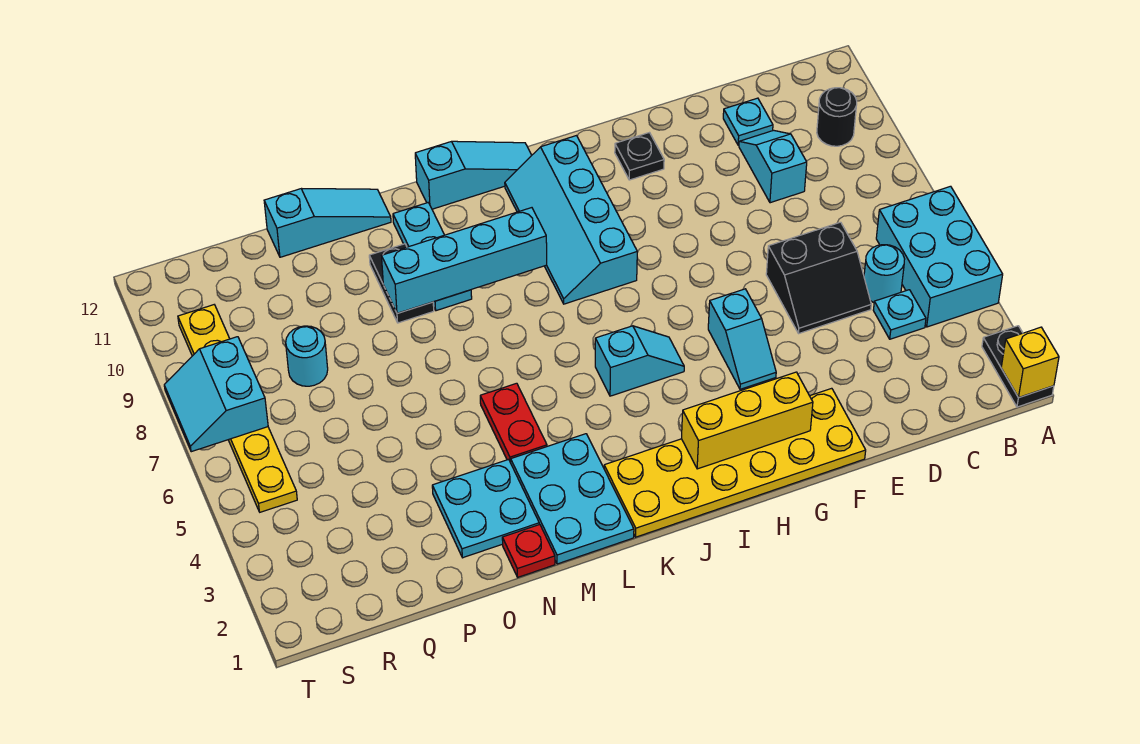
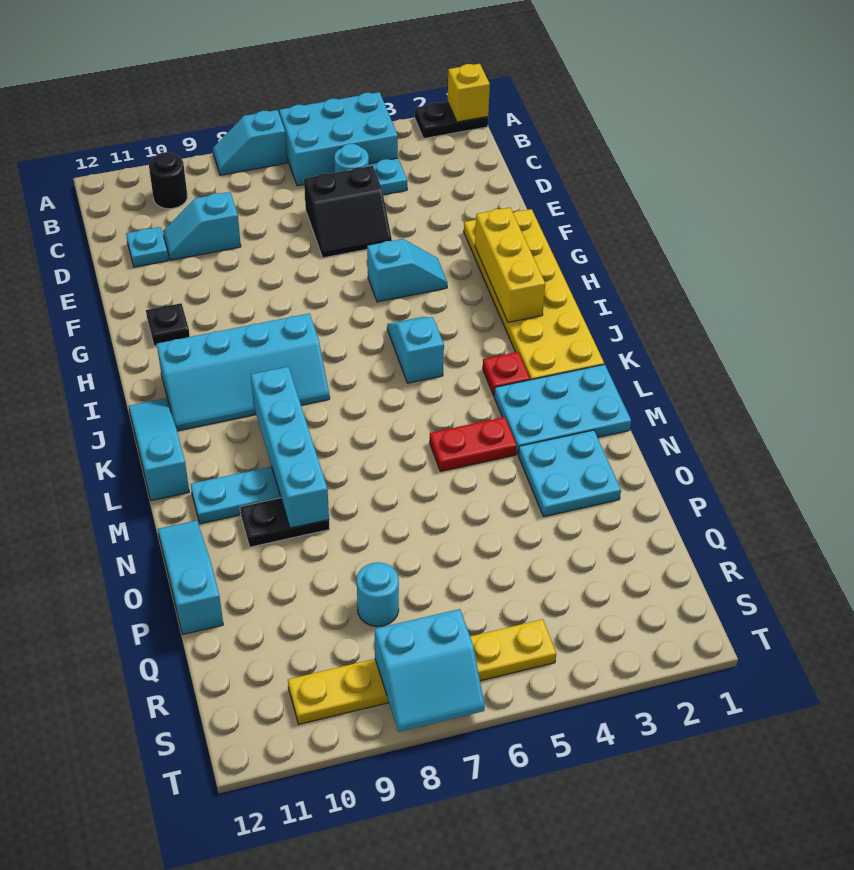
none -> cyan slope A7:A8 level 1 top 7
black slope D5:E6 level 1 top 6 -> black slope D5:E6 level 1 top D
red plate N1 level 1 -> red plate K3 level 1

